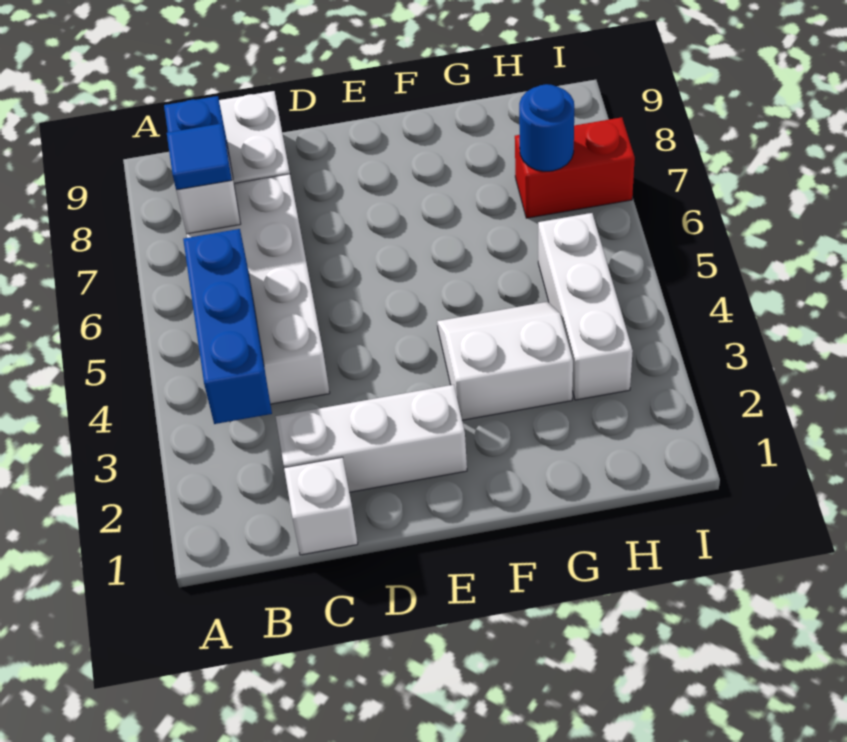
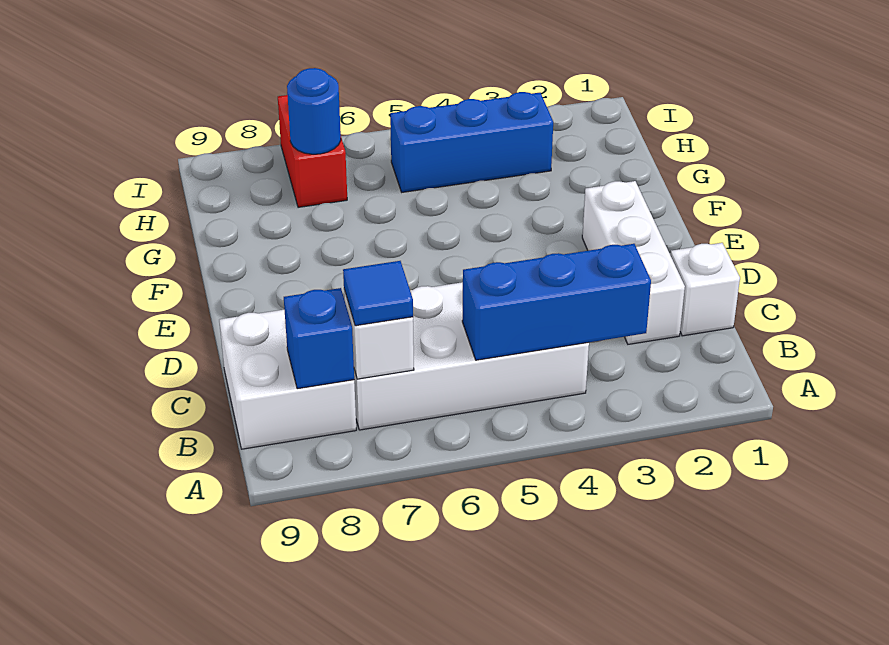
white slope F3:G4 level 1 top 3 -> none
white brick H3:H5 level 1 -> blue brick H3:H5 level 1

